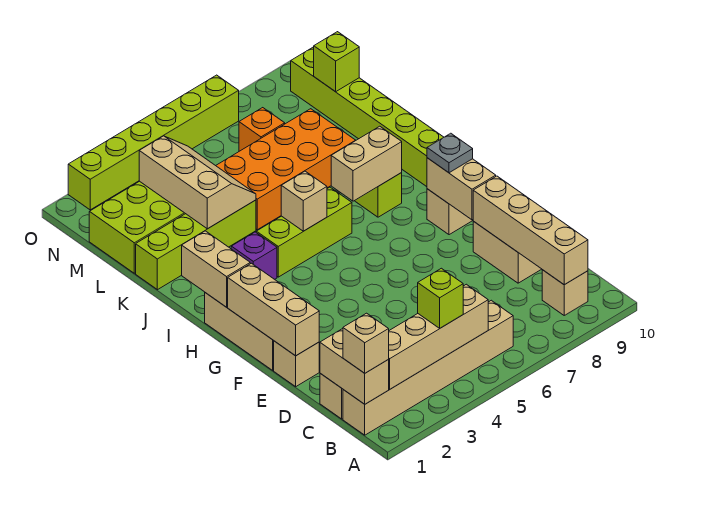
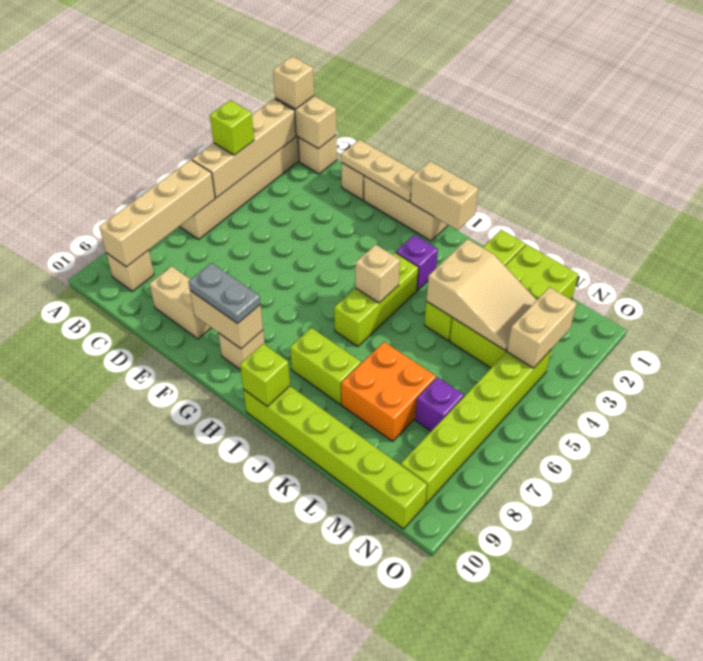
tan brick B9:E9 level 2 -> tan brick B6:B9 level 2
tan brick E1:G1 level 2 -> tan plate E1:G1 level 2
grey plate G9 level 3 -> grey plate F9:G9 level 3
tan brick I7:I8 level 2 -> tan brick N3:N4 level 2
tan slope K3:M4 level 2 top 3 -> tan slope K3:M4 level 2 top K
orange brick K5:L8 level 1 -> orange brick K7:L8 level 1
orange brick M7 level 1 -> purple brick M7 level 1
lime brick M10 level 2 -> lime brick I10 level 2
lime brick O2:O7 level 1 -> lime brick N4:N9 level 1

